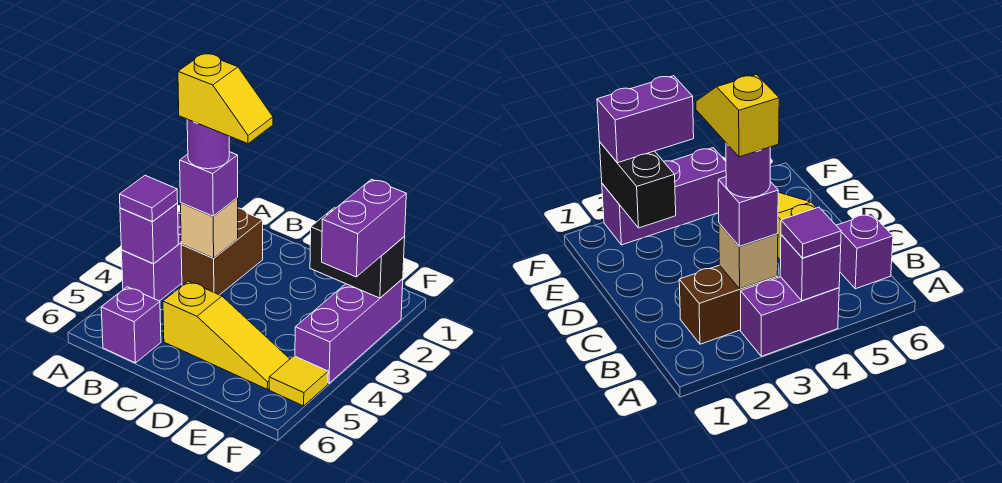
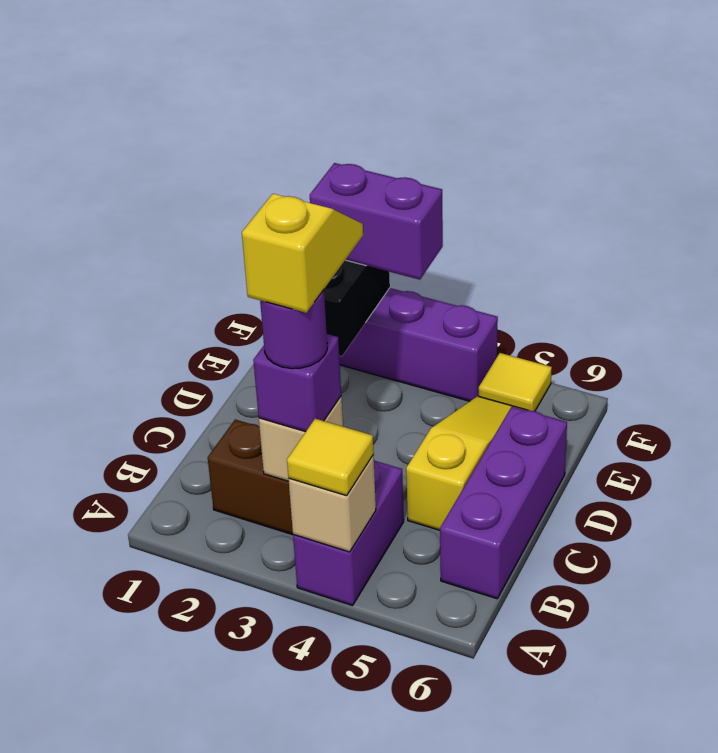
purple brick A3:A4 level 1 -> purple brick A4:B4 level 1
purple brick A4 level 2 -> tan brick A4 level 2
purple tile A4 level 3 -> yellow tile A4 level 3
purple brick B6 level 1 -> purple brick B6:D6 level 1

